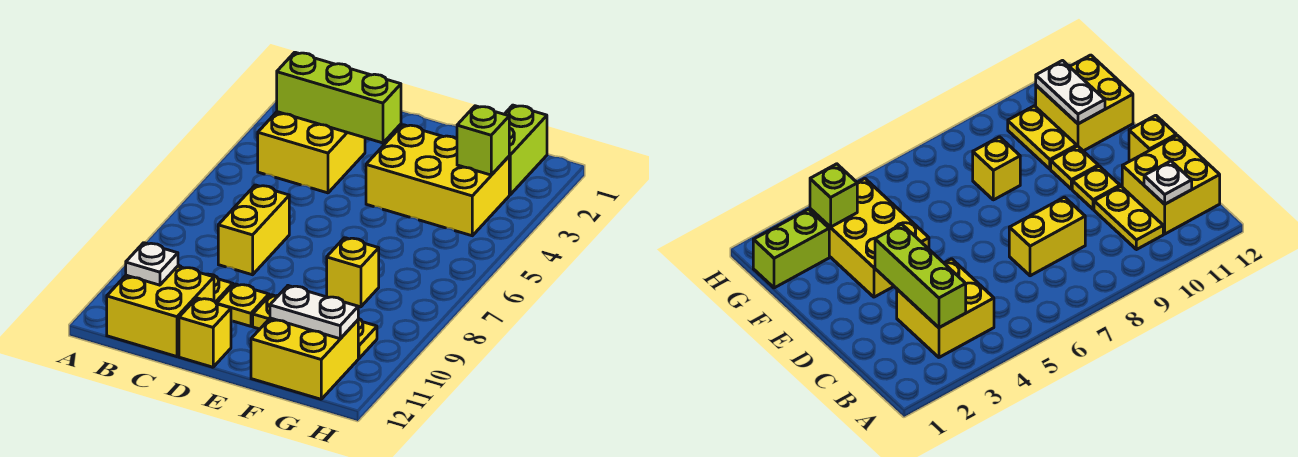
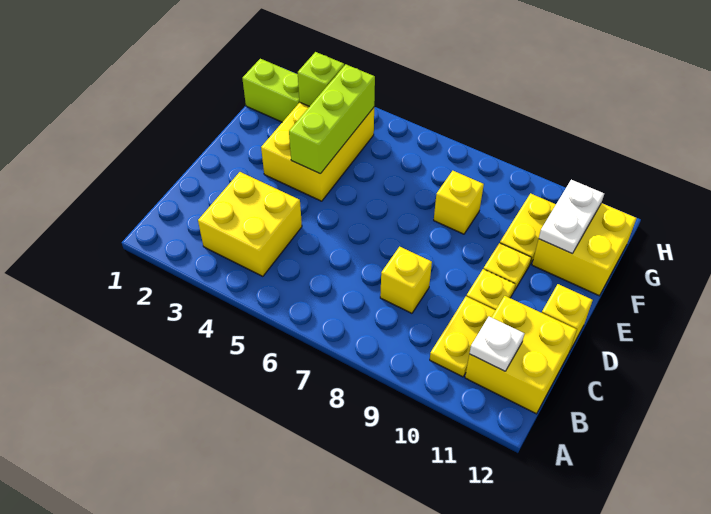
lime brick B3:D3 level 2 -> lime brick E4:G4 level 2
yellow brick C7:C8 level 1 -> yellow brick C8 level 1

